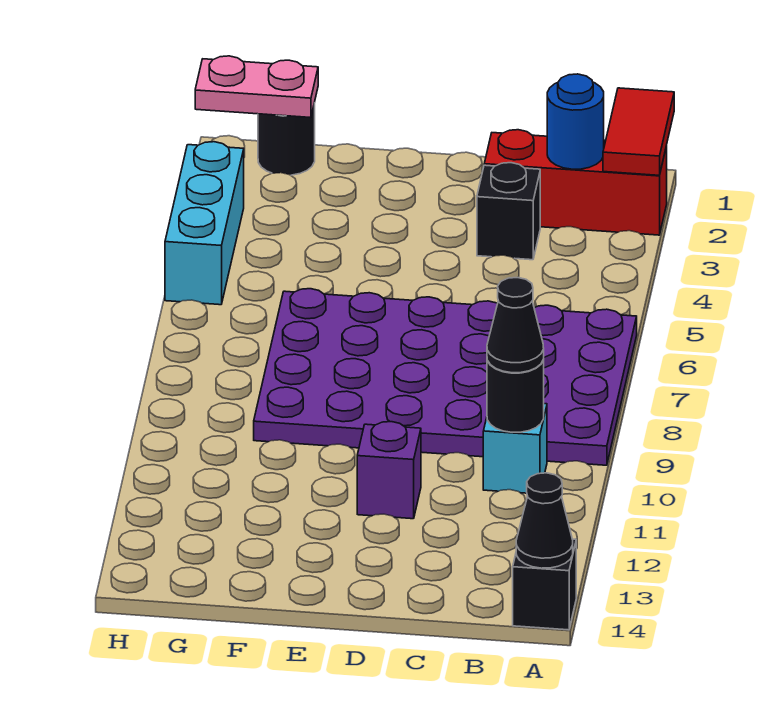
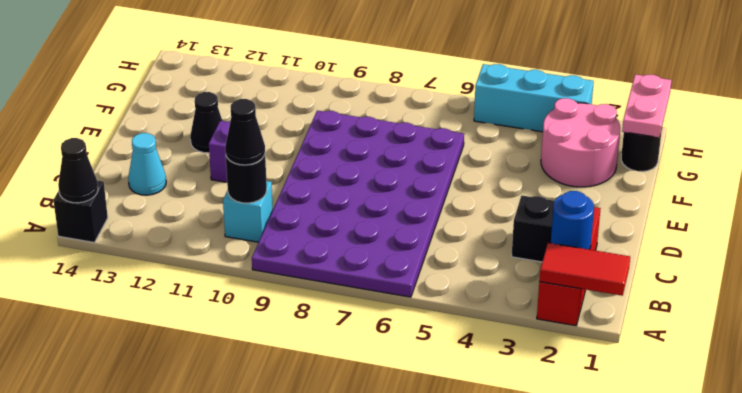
none -> cyan cone C13 level 1
none -> black cone E12 level 1
none -> pink round brick F2:G3 level 1

